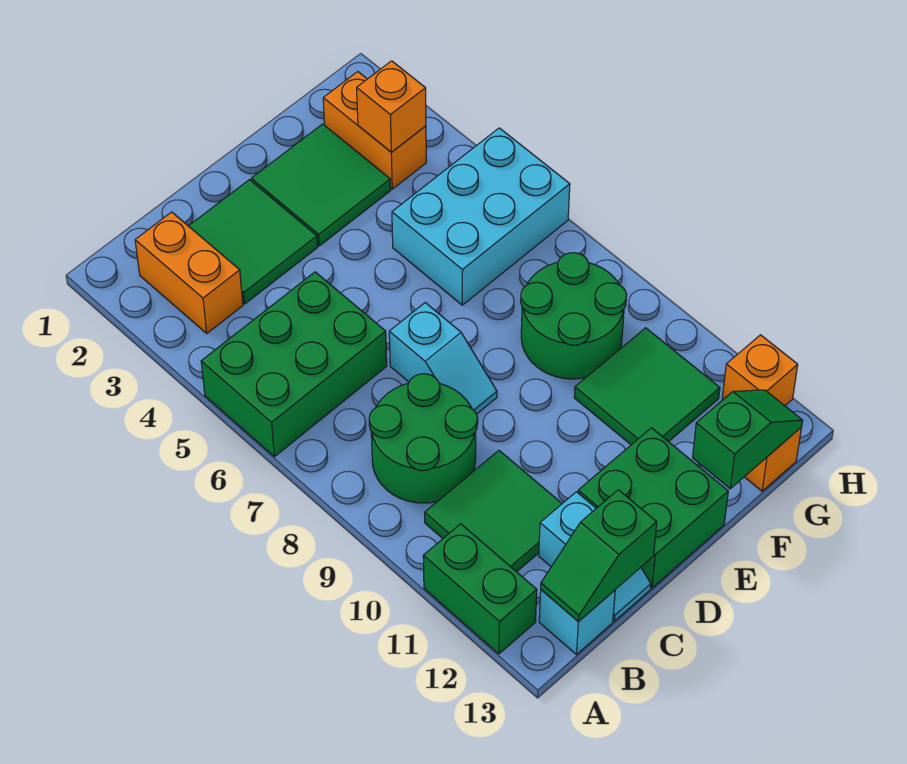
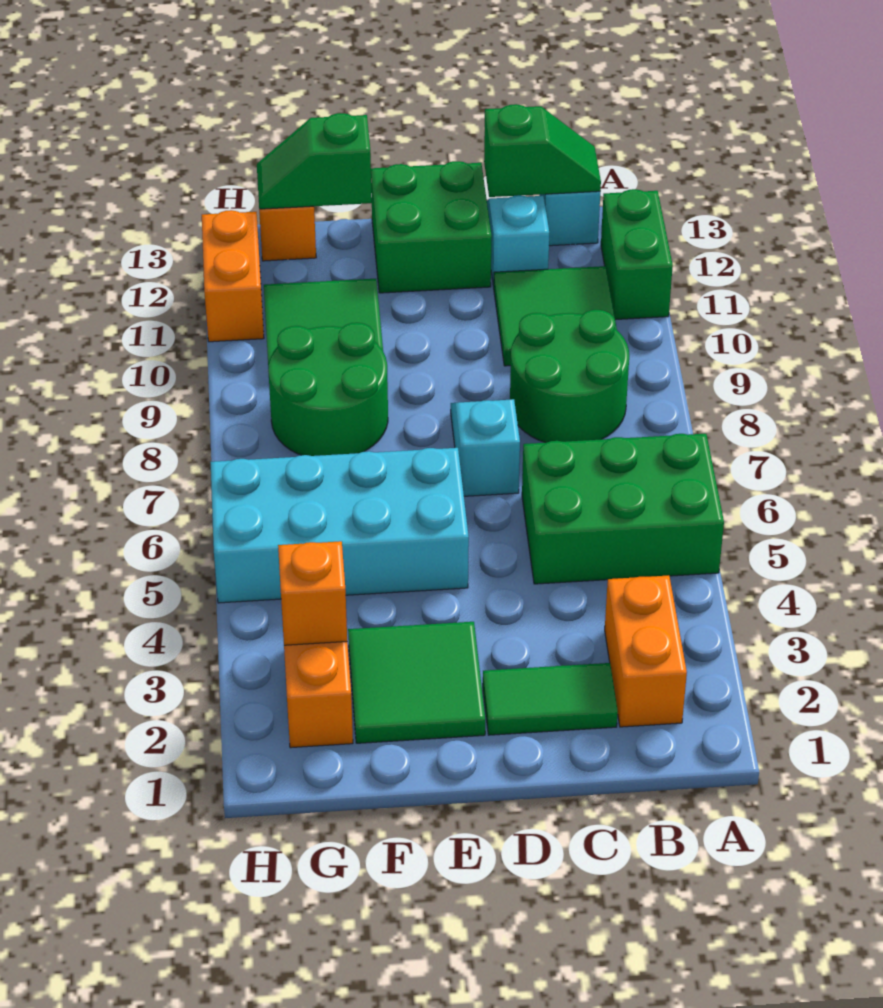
green tile C2:D3 level 1 -> green tile C2:D2 level 1
cyan brick F5:H6 level 1 -> cyan brick E5:H6 level 1
orange brick H12 level 1 -> orange brick H11:H12 level 1

